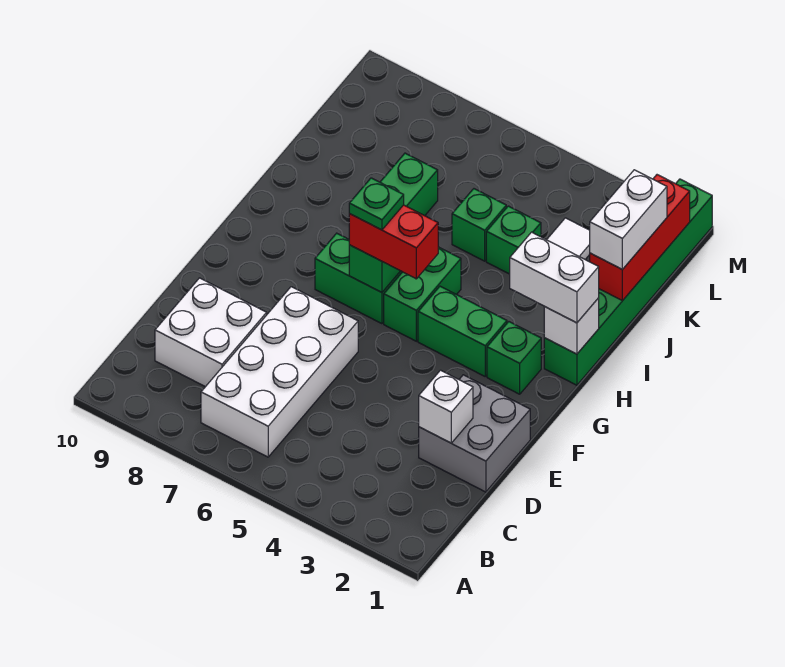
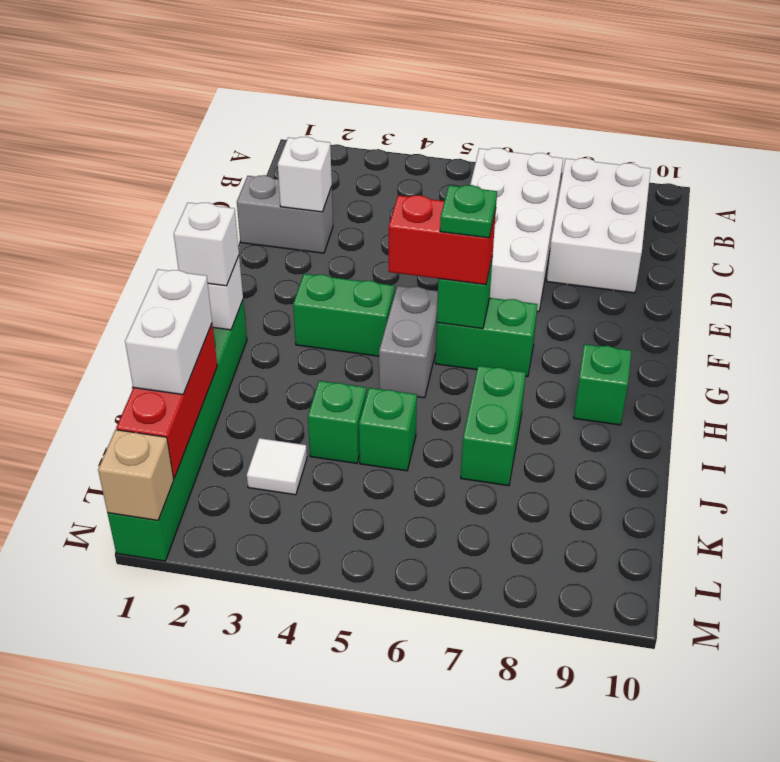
white brick C8:D9 level 1 -> white brick B8:D9 level 1
grey brick D1:E2 level 1 -> grey brick D1:D2 level 1
green brick G2 level 1 -> green brick H9 level 1
green brick G5:H5 level 1 -> grey brick G5:H5 level 1
white brick H1:H2 level 3 -> white brick H1 level 3
none -> tan brick M1 level 2

